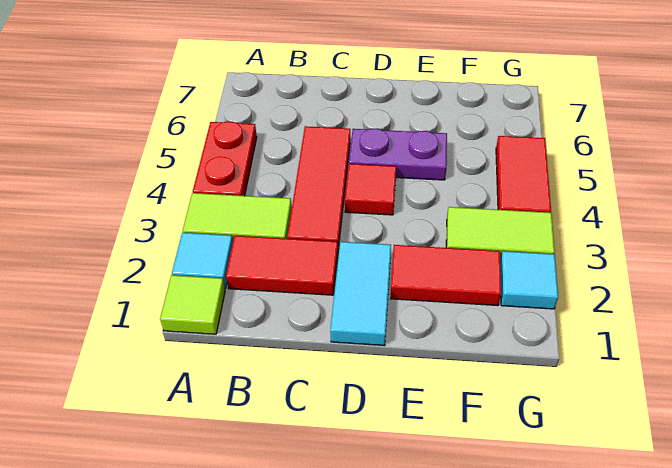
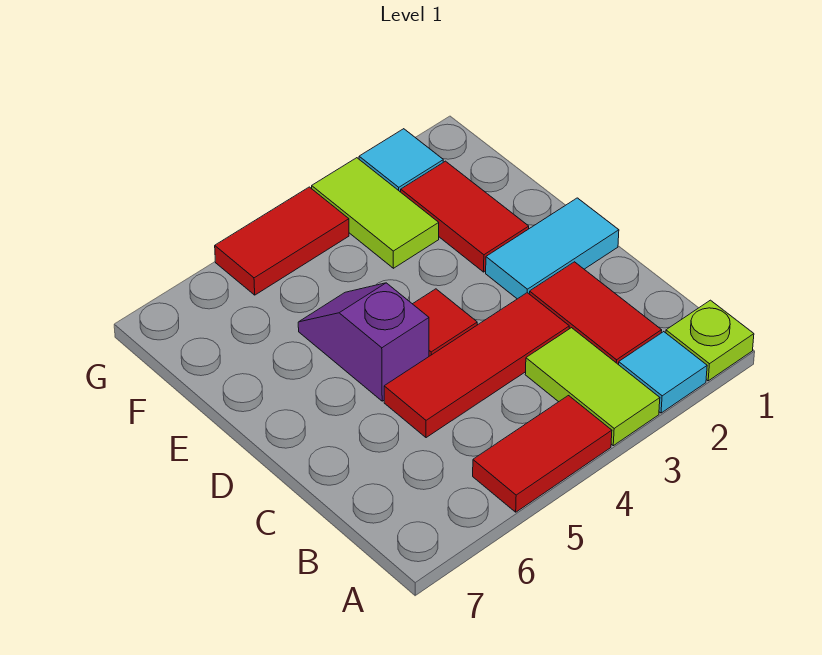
lime tile A1 level 1 -> lime plate A1 level 1
red plate A4:A5 level 1 -> red tile A4:A5 level 1
purple plate D5:E5 level 1 -> purple slope D5:E5 level 1 top D

